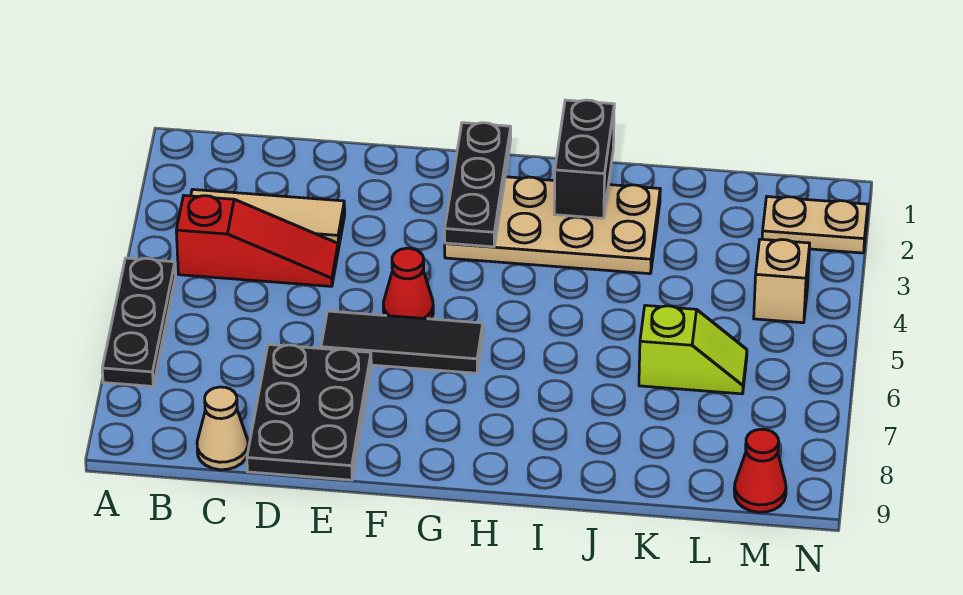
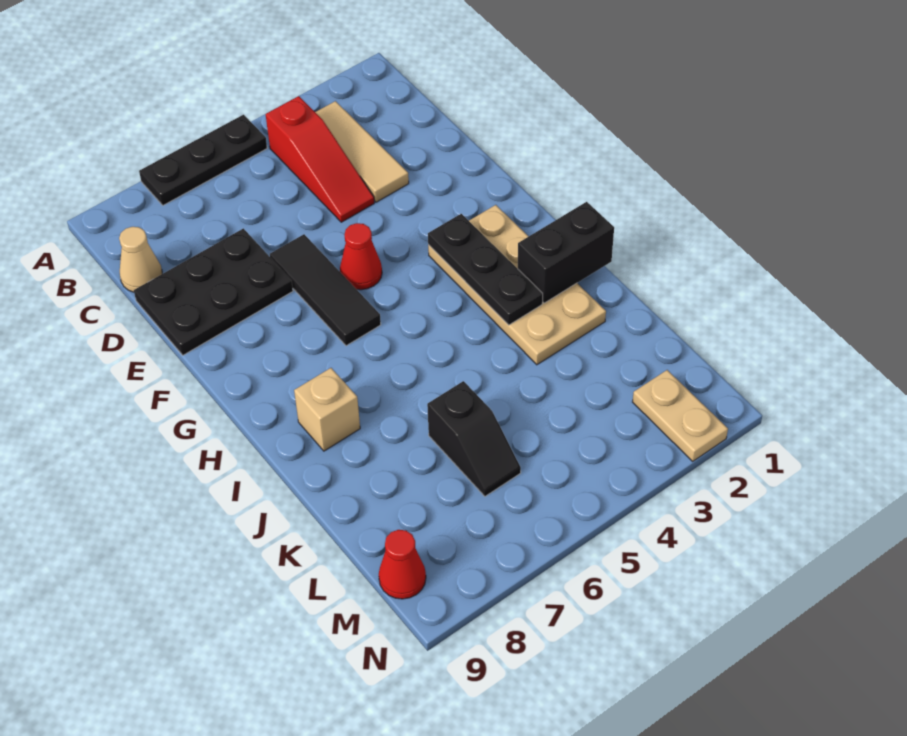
black plate G1:G3 level 2 -> black plate G3:I3 level 2
lime slope K6:L6 level 1 top K -> black slope K6:L6 level 1 top K
tan brick M4 level 1 -> tan brick I8 level 1

